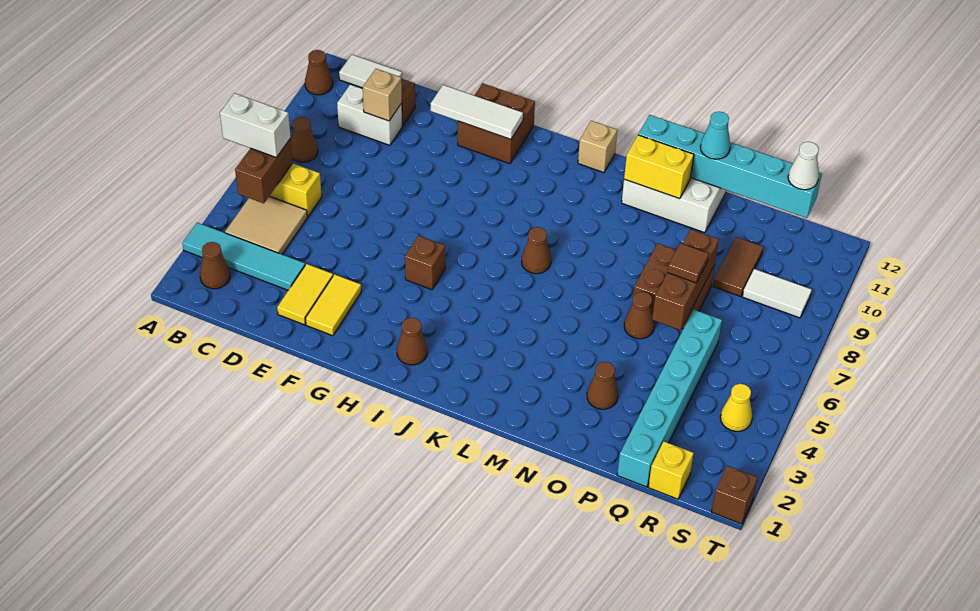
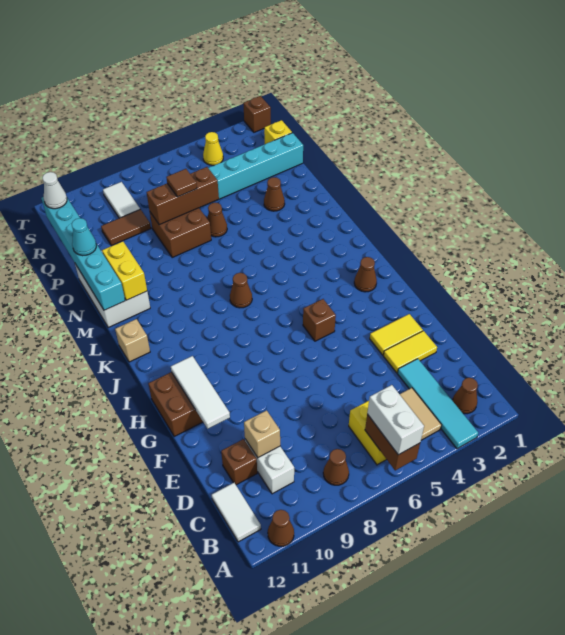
brown brick B5:B6 level 2 -> brown brick A6:B6 level 2

